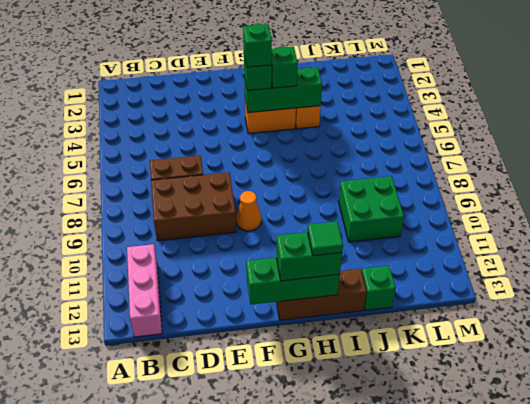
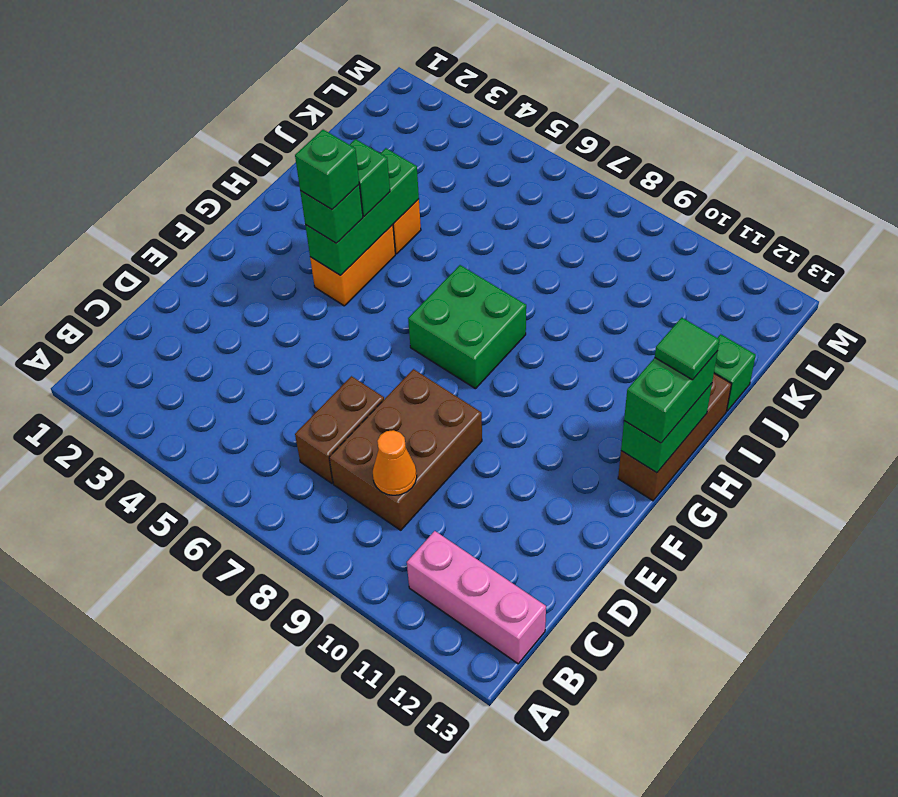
orange cone F9 level 1 -> orange cone C9 level 2
green brick F13:H13 level 2 -> green brick G13:H13 level 2
green brick J9:K10 level 1 -> green brick G7:H8 level 1

